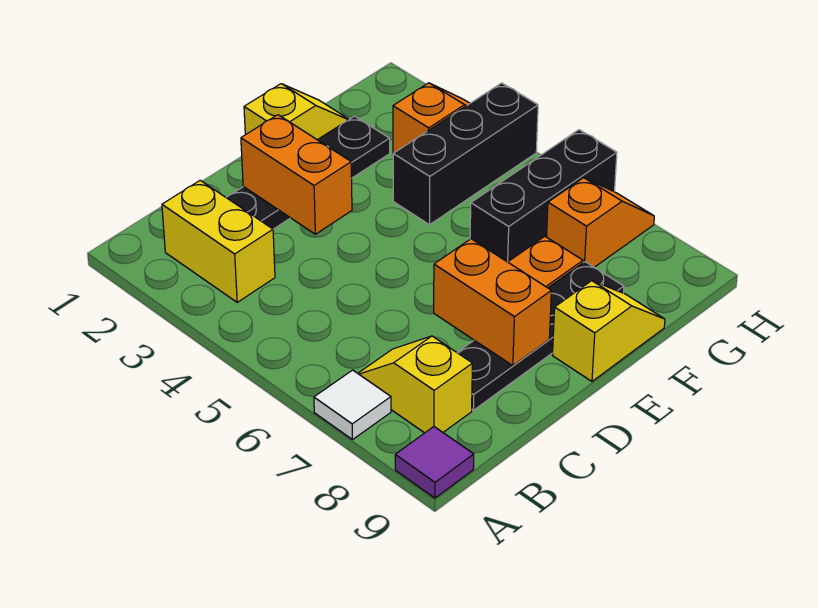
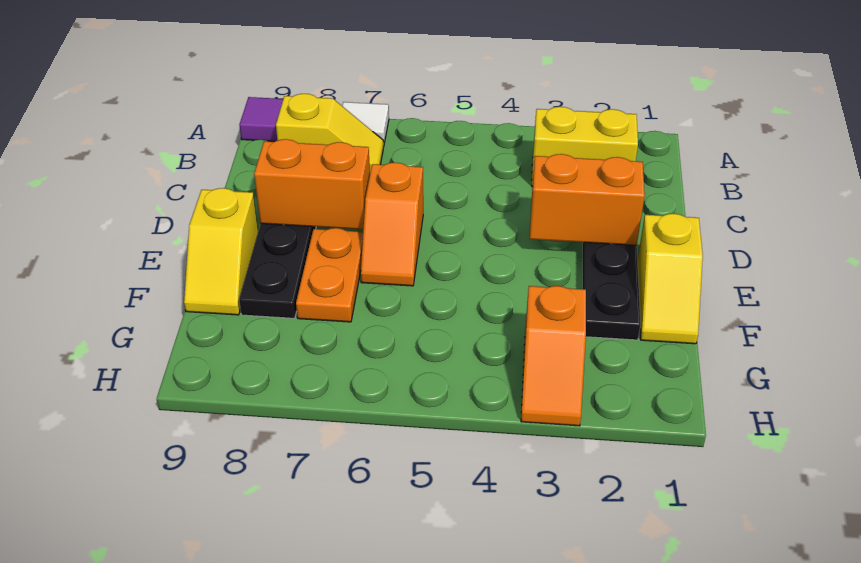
black brick F4:H4 level 1 -> none
black brick F6:H6 level 1 -> none
orange slope G7:H7 level 1 top G -> orange slope D6:E6 level 1 top D

